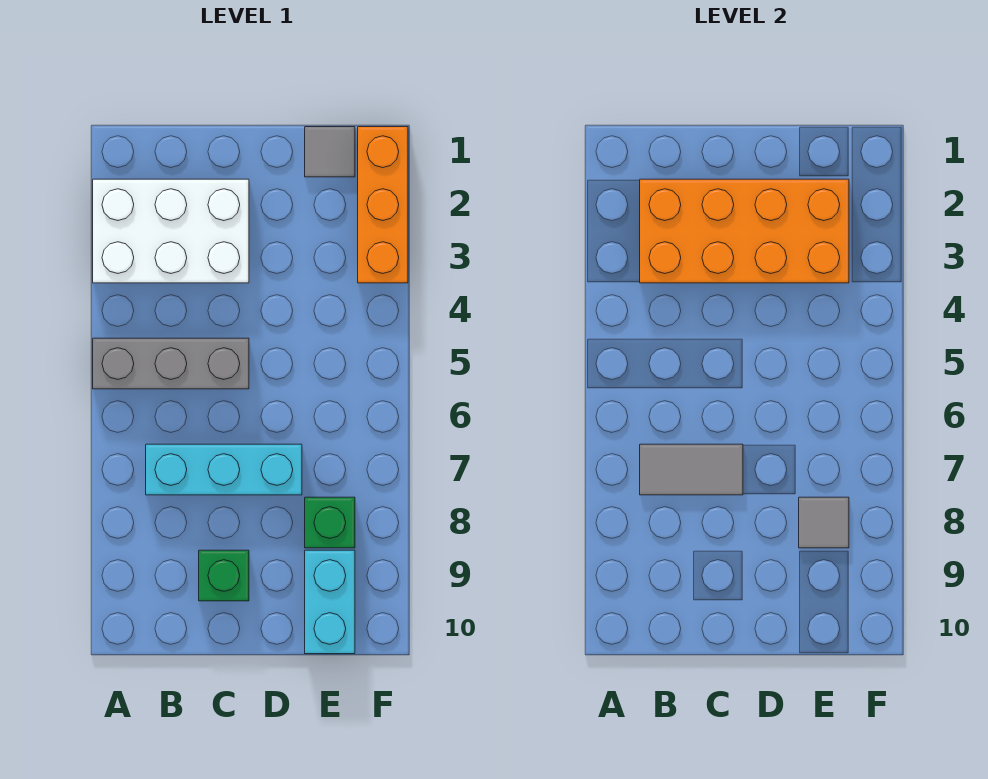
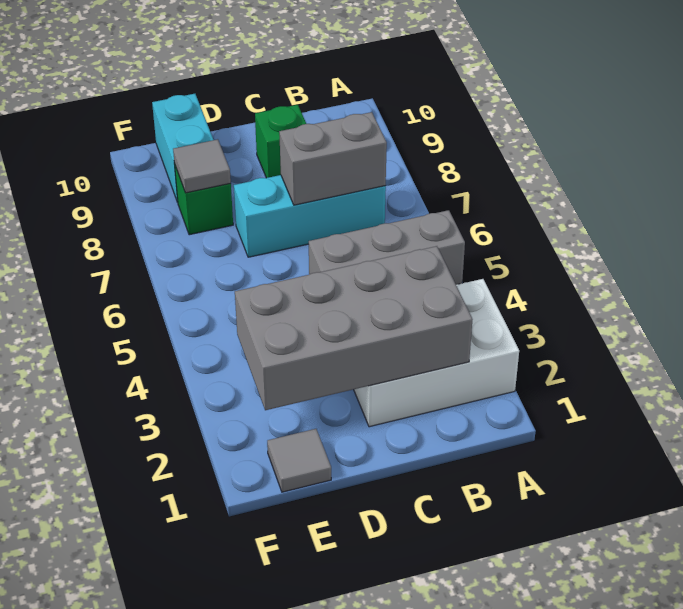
orange brick B2:E3 level 2 -> grey brick B2:E3 level 2
grey tile B7:C7 level 2 -> grey brick B7:C7 level 2
orange brick F1:F3 level 1 -> none

